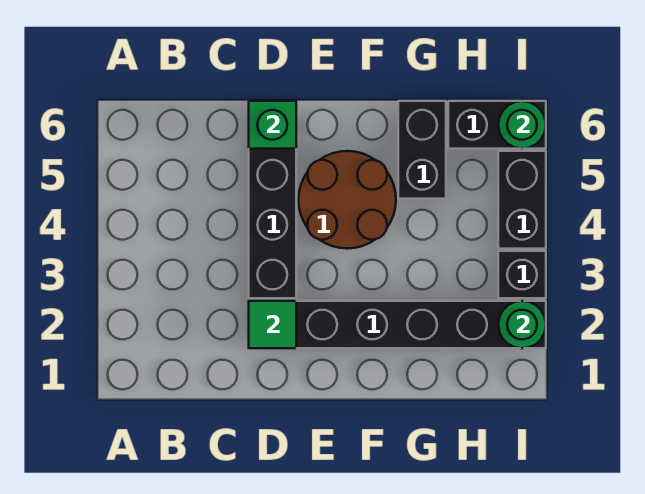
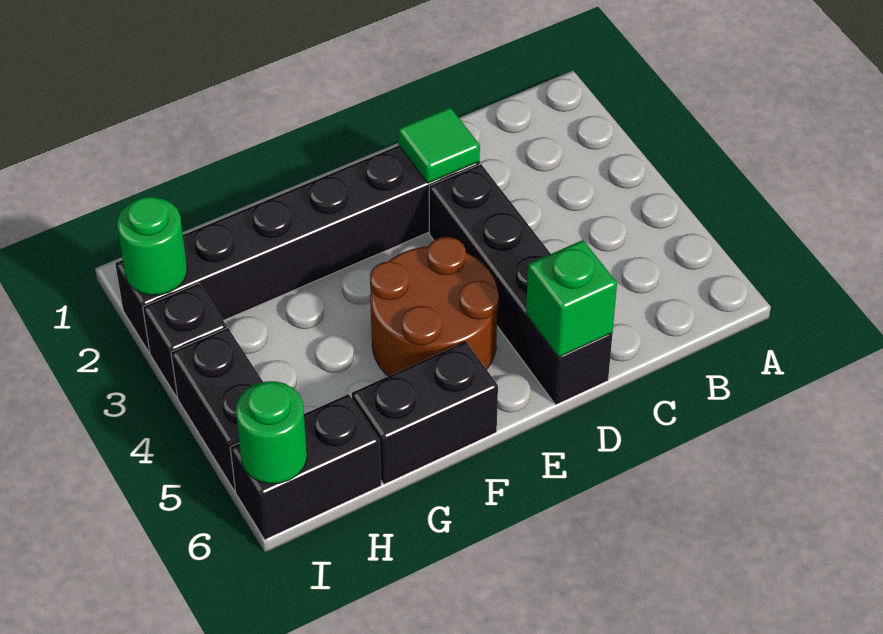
black brick G5:G6 level 1 -> black brick F6:G6 level 1

